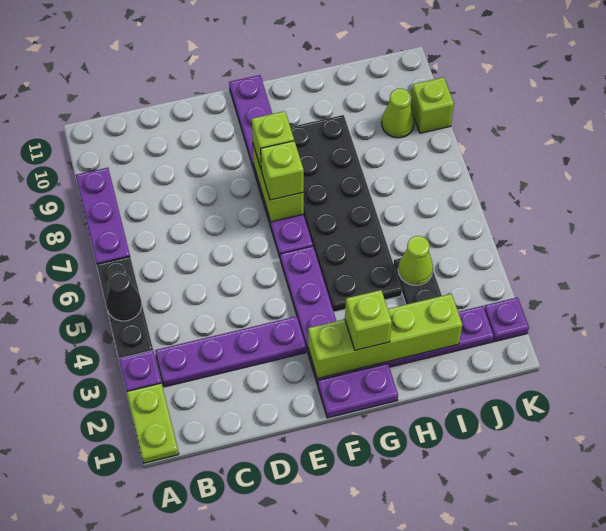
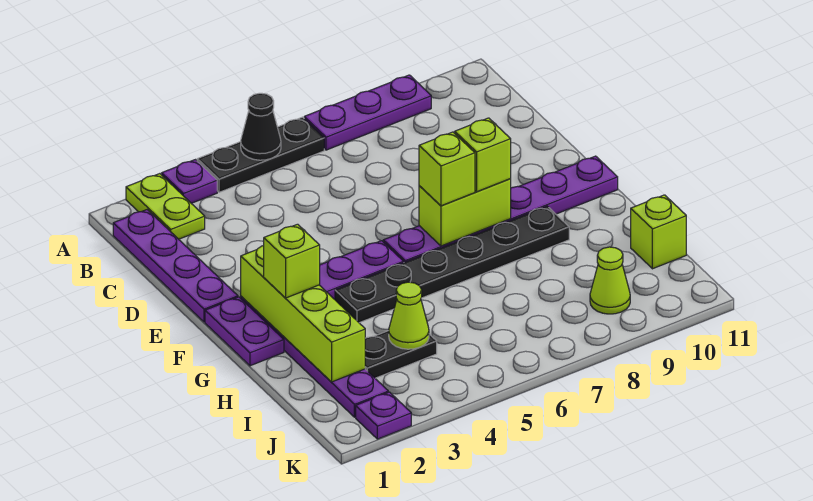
lime plate A1:A2 level 1 -> lime plate A2:B2 level 1
purple plate B3:E3 level 1 -> purple plate B1:E1 level 1
black plate G4:H9 level 1 -> black plate G4:G9 level 1
lime brick K9 level 1 -> lime brick I11 level 1

